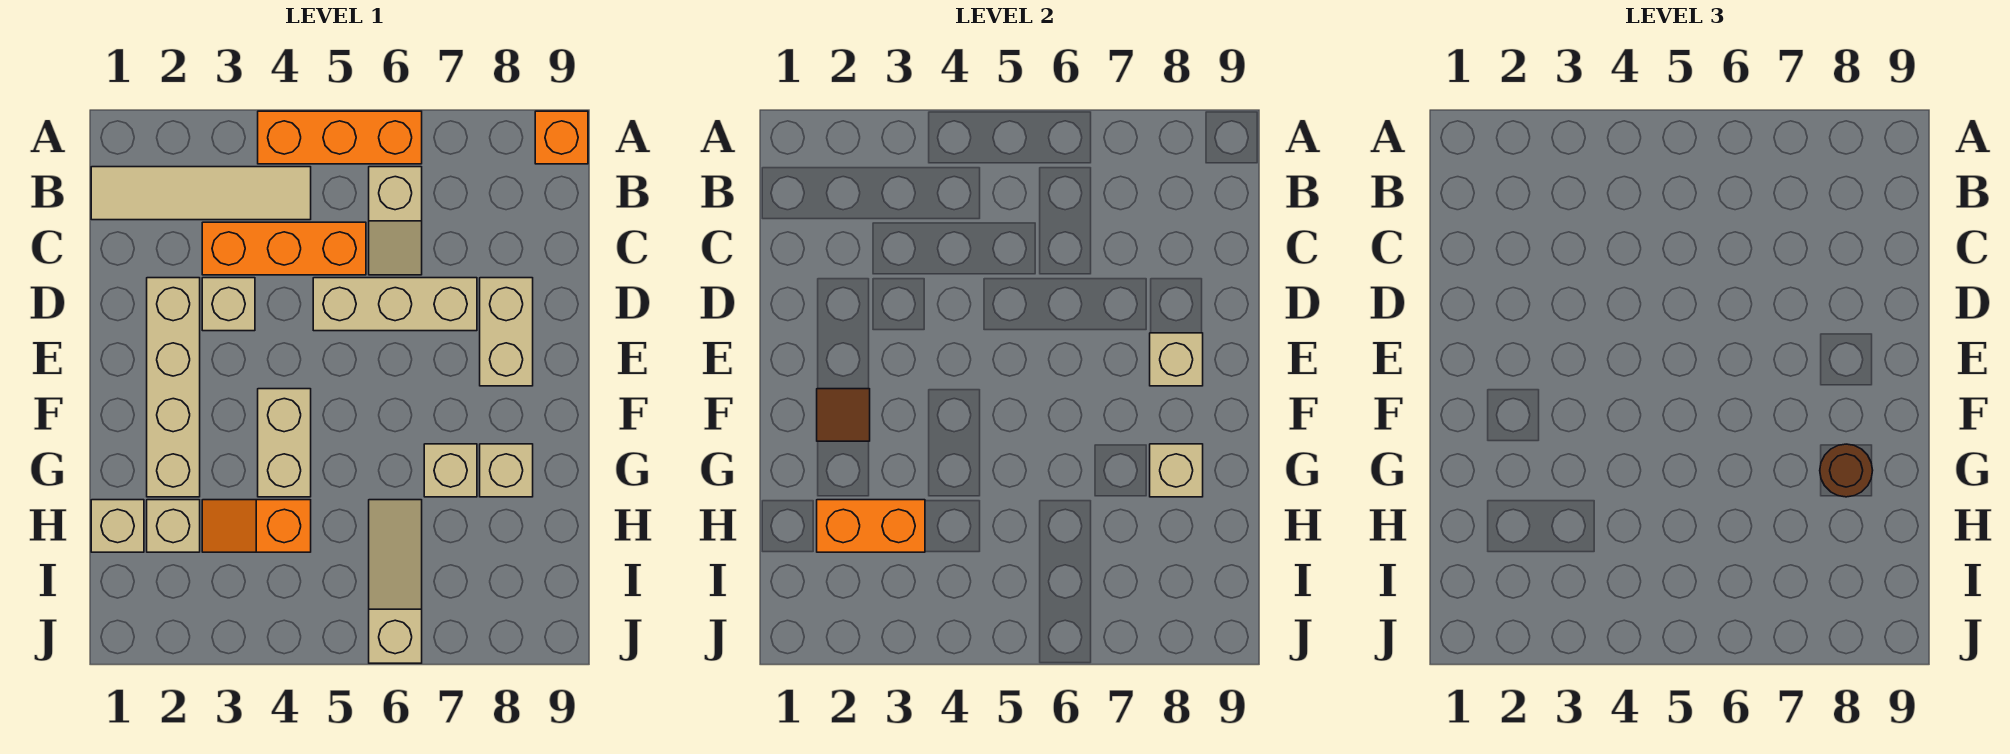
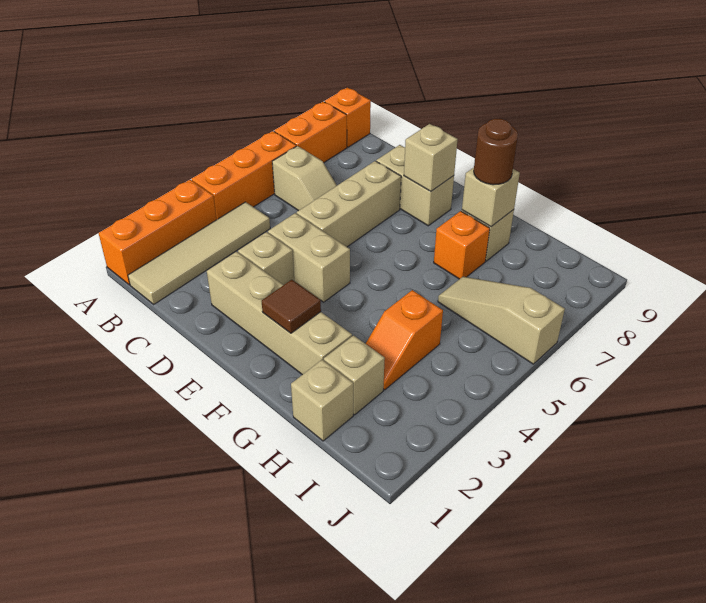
orange brick C3:C5 level 1 -> orange brick A1:A3 level 1
tan brick F4:G4 level 1 -> tan brick D4:E4 level 1
tan brick G7 level 1 -> orange brick G7 level 1
orange brick H2:H3 level 2 -> orange brick A7:A8 level 1

